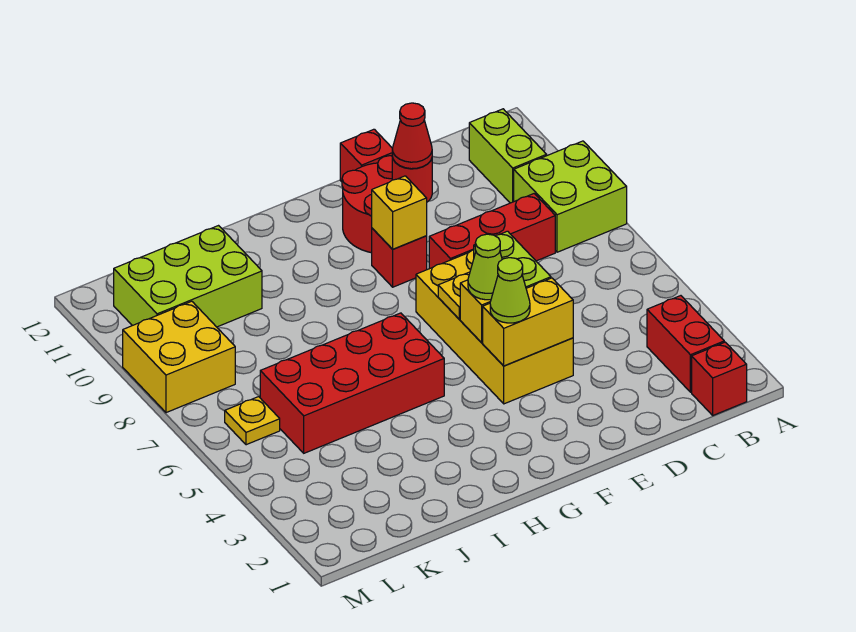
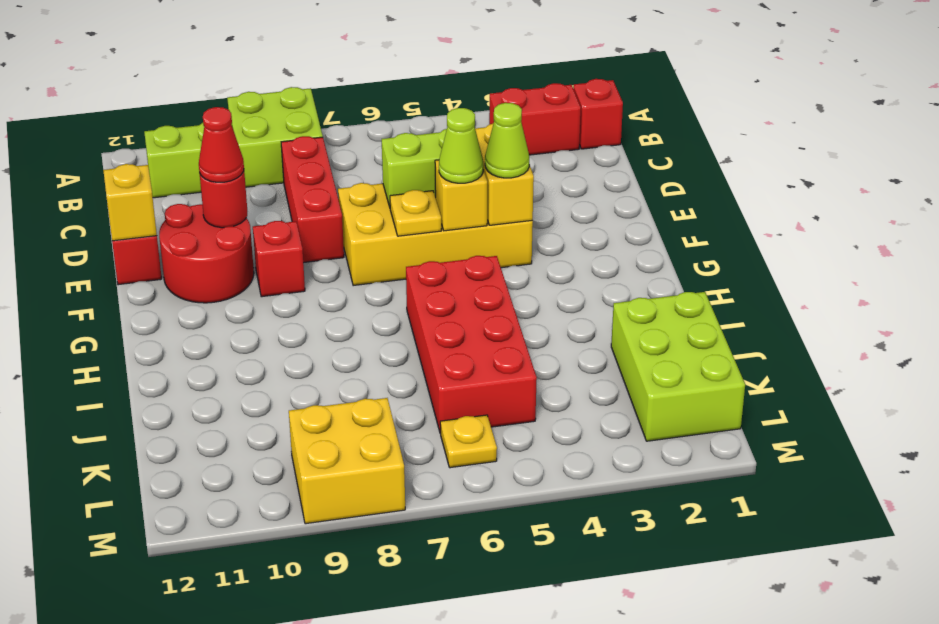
yellow brick F9 level 2 -> yellow brick E12 level 2
lime brick J10:L11 level 1 -> lime brick J1:L2 level 1

